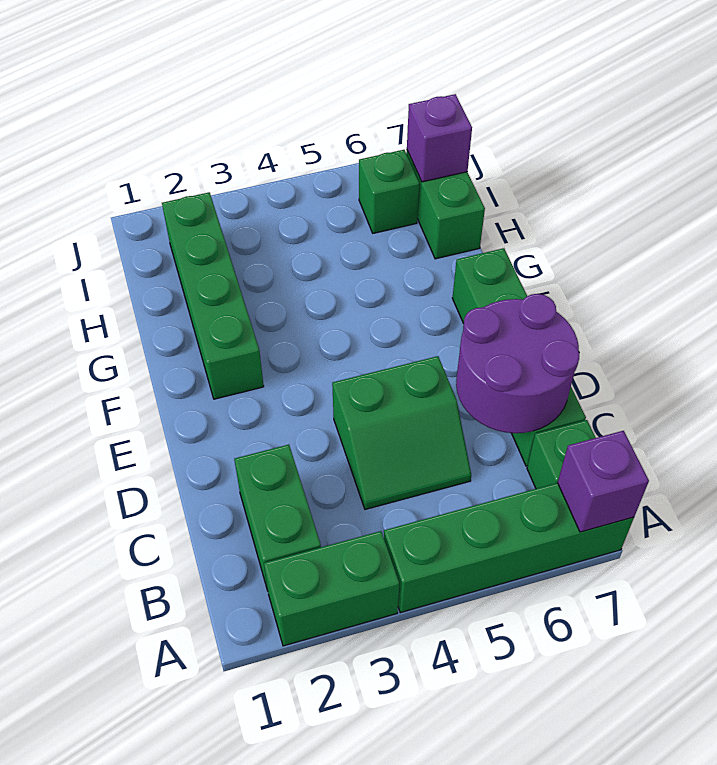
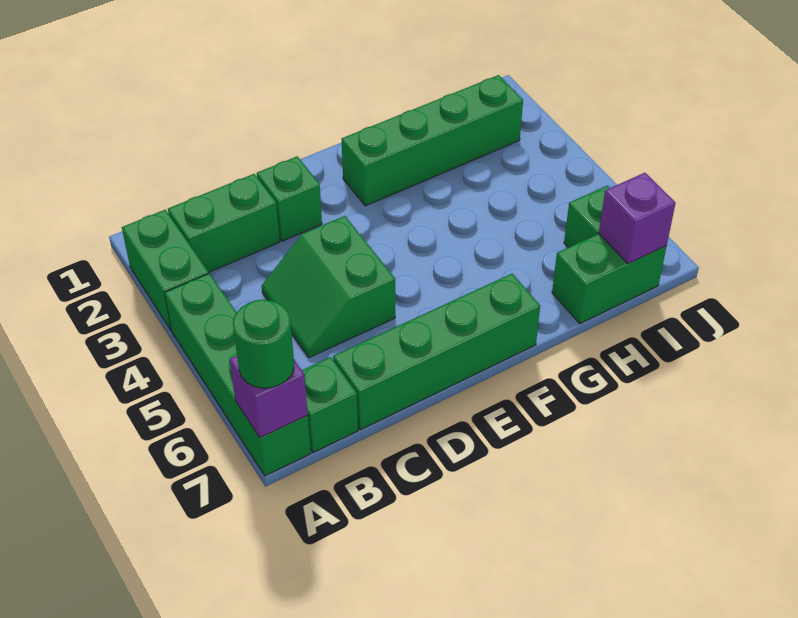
none -> green round brick A7 level 3
purple round brick C6:D7 level 2 -> none
none -> green brick D2 level 1

